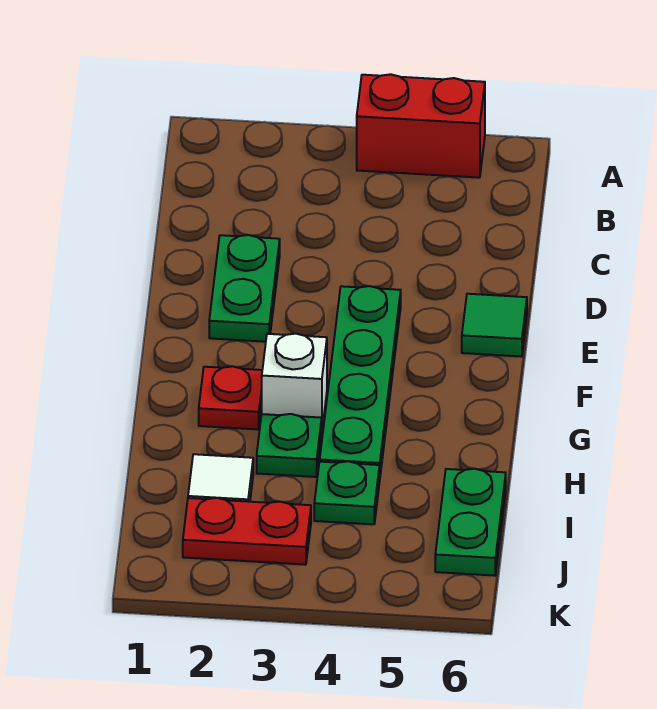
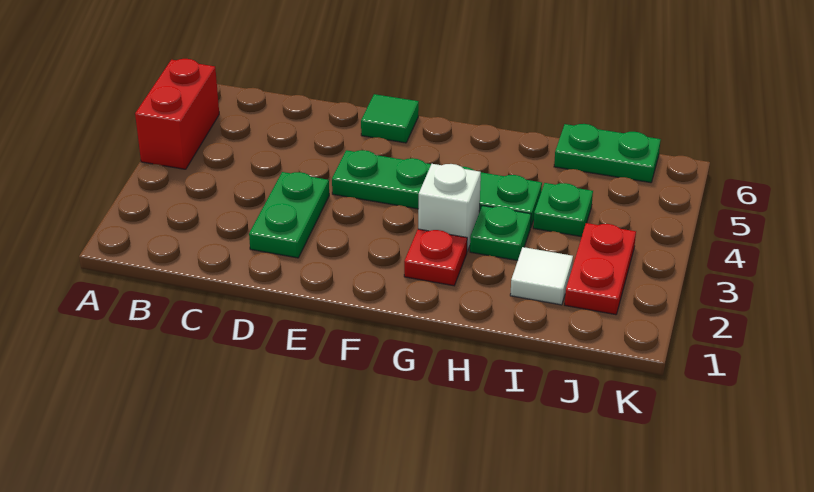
green plate D2:E2 level 1 -> green plate D2:D3 level 1

